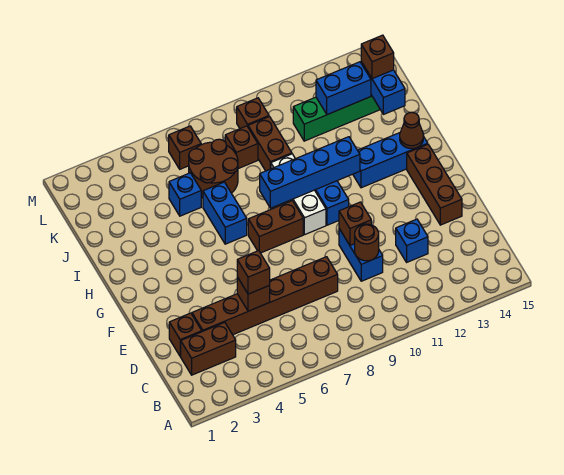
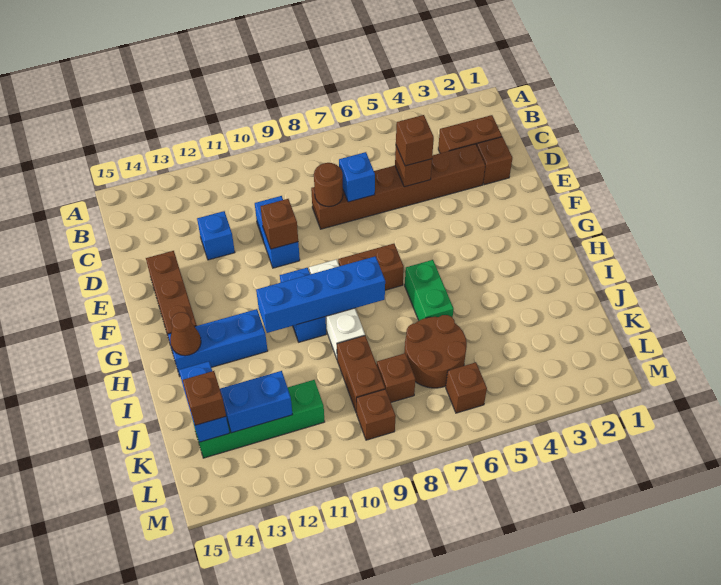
brown round brick D10 level 2 -> brown round brick D8 level 2
blue brick H6:I6 level 1 -> green brick H6:I6 level 1
blue brick J5 level 1 -> blue brick D7 level 2

